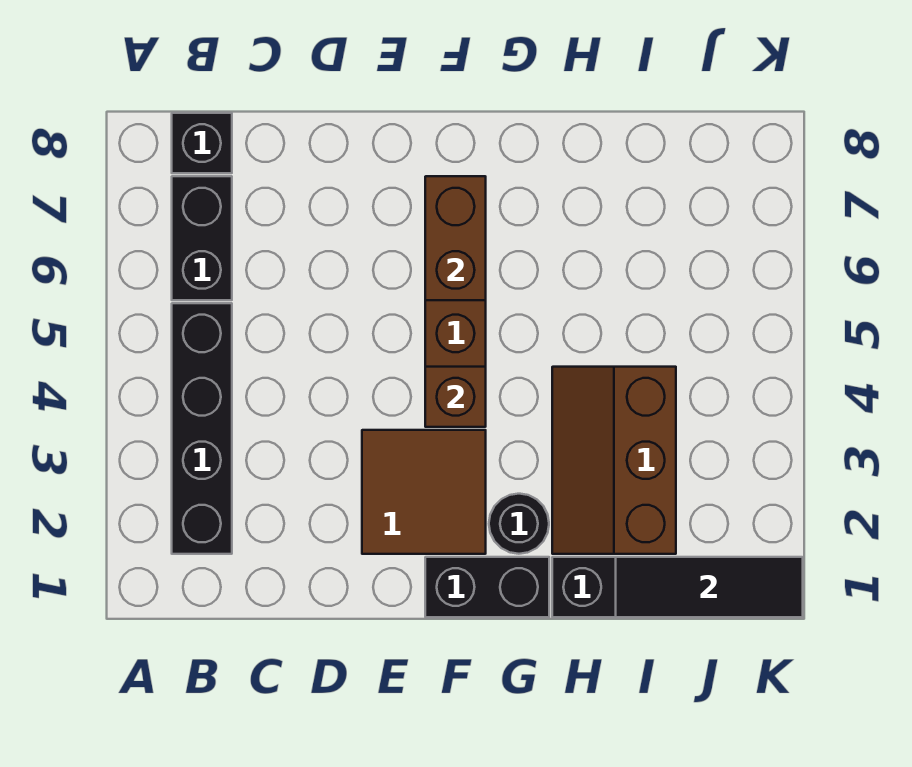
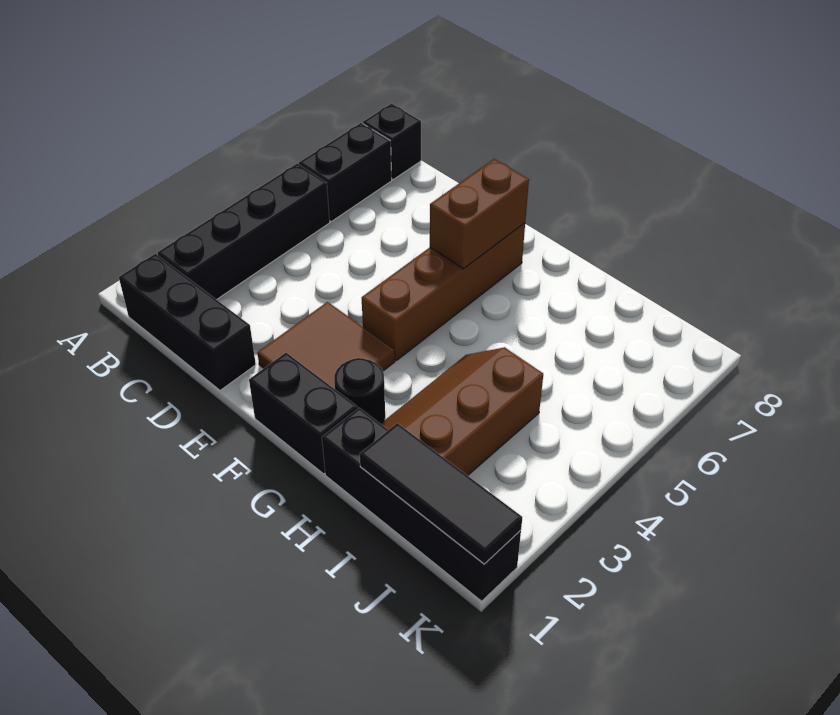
none -> black brick B1:D1 level 1
brown brick F4 level 2 -> none

